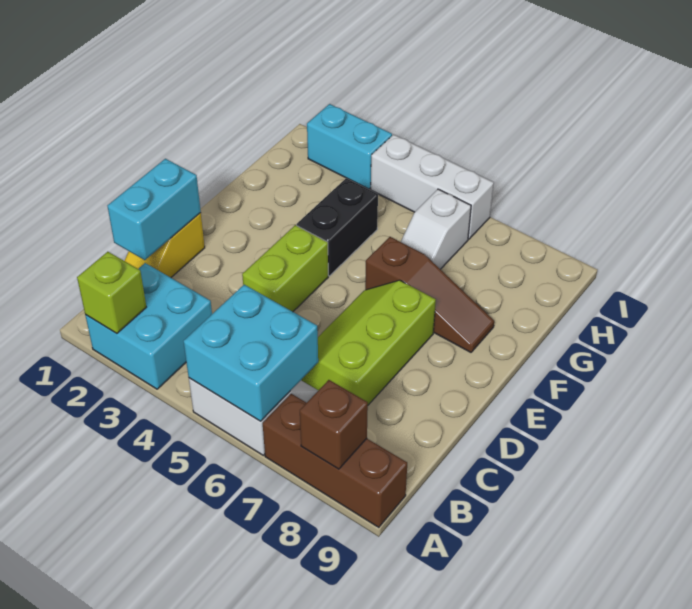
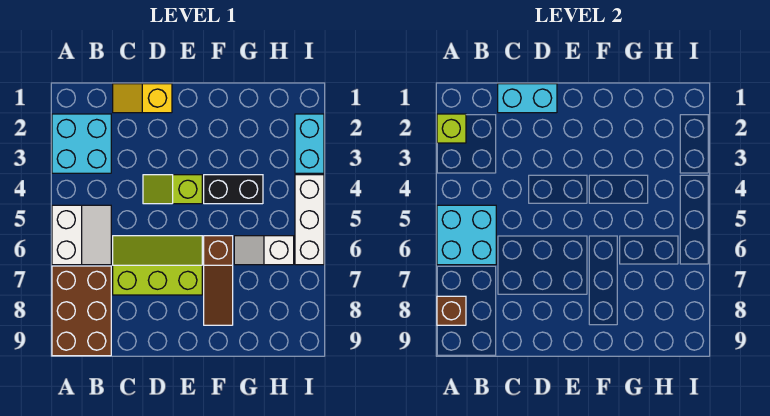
brown brick A7:A9 level 1 -> brown brick A7:B9 level 1
lime brick D4:E4 level 1 -> lime slope D4:E4 level 1 top E

